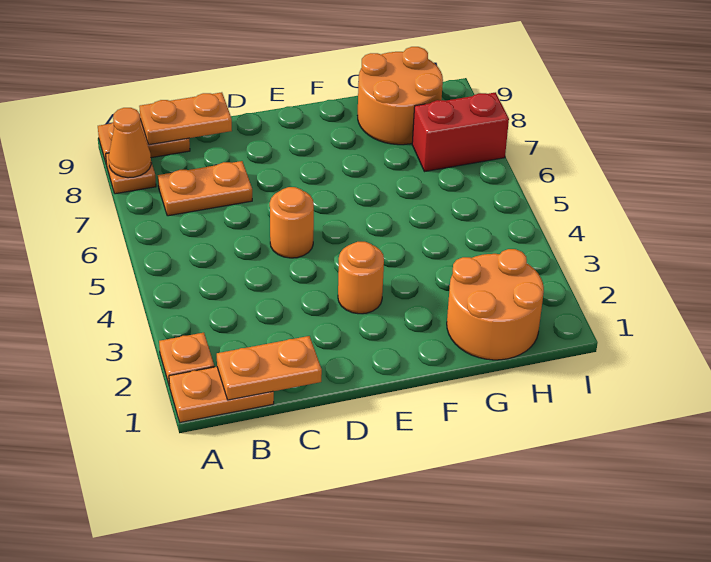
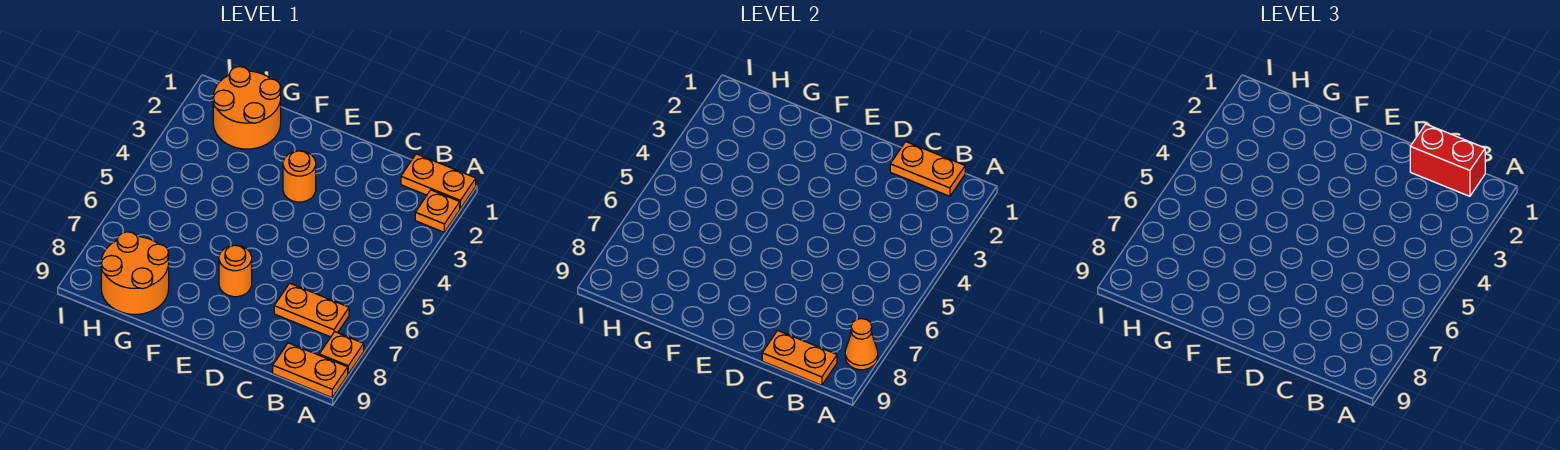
orange round brick D5 level 1 -> orange round brick E7 level 1
red brick H7:I7 level 1 -> red brick B1:C1 level 3

